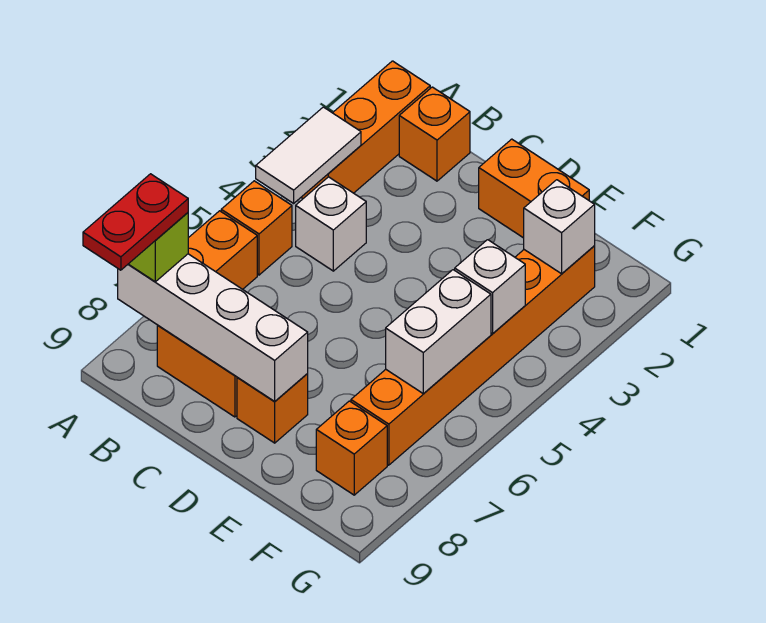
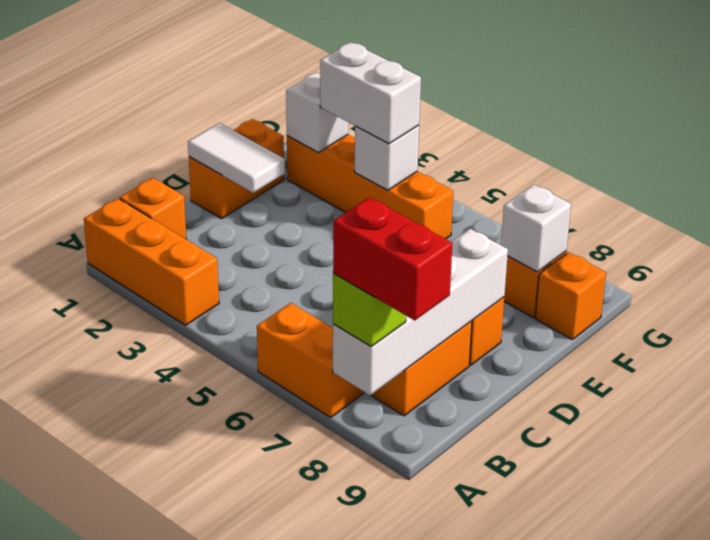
white tile A3:A4 level 2 -> white tile D1:D2 level 2
orange brick A5 level 1 -> orange brick F9 level 1
red plate A8:A9 level 4 -> red brick A8:A9 level 4
white brick B4 level 1 -> white brick F8 level 2
orange brick F2:F7 level 1 -> orange brick F2:F5 level 1
white brick F5:F6 level 2 -> white brick F3:F4 level 3

